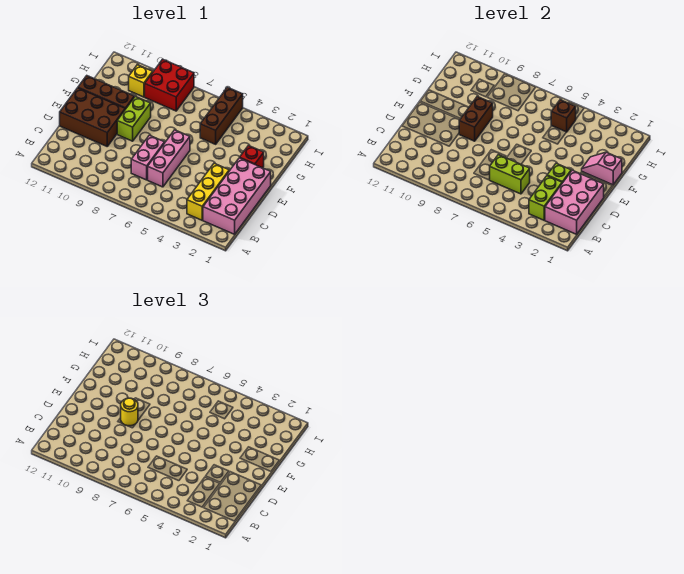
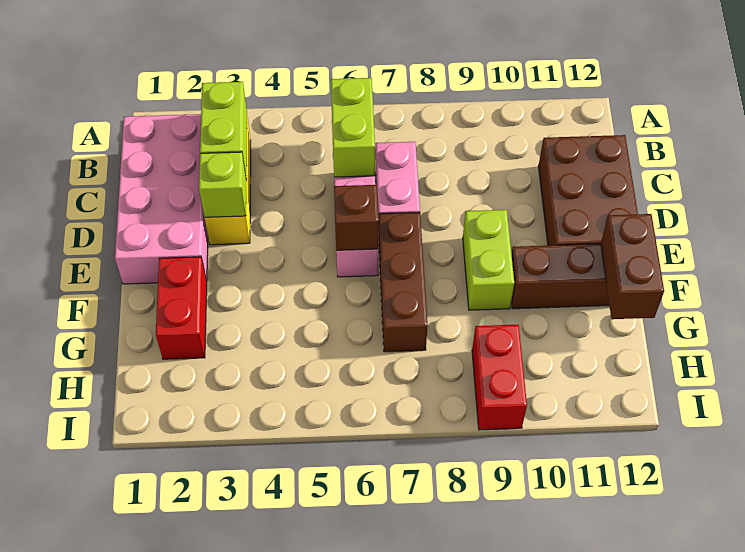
pink brick B1:D2 level 2 -> none
lime brick C5:C6 level 2 -> lime brick B6:C6 level 2
brown brick D10:E12 level 1 -> brown brick C11:E12 level 1
brown brick E9:F9 level 2 -> brown brick F12:G12 level 2
yellow round brick E9 level 3 -> none
pink slope F1:F2 level 2 top 1 -> none
red brick F2 level 1 -> red brick F2:G2 level 1
brown brick G5:I5 level 1 -> brown brick E7:G7 level 1
brown brick H5 level 2 -> brown brick E6 level 2
red brick H8:I9 level 1 -> red brick H9:I9 level 1
yellow brick H10 level 1 -> none

